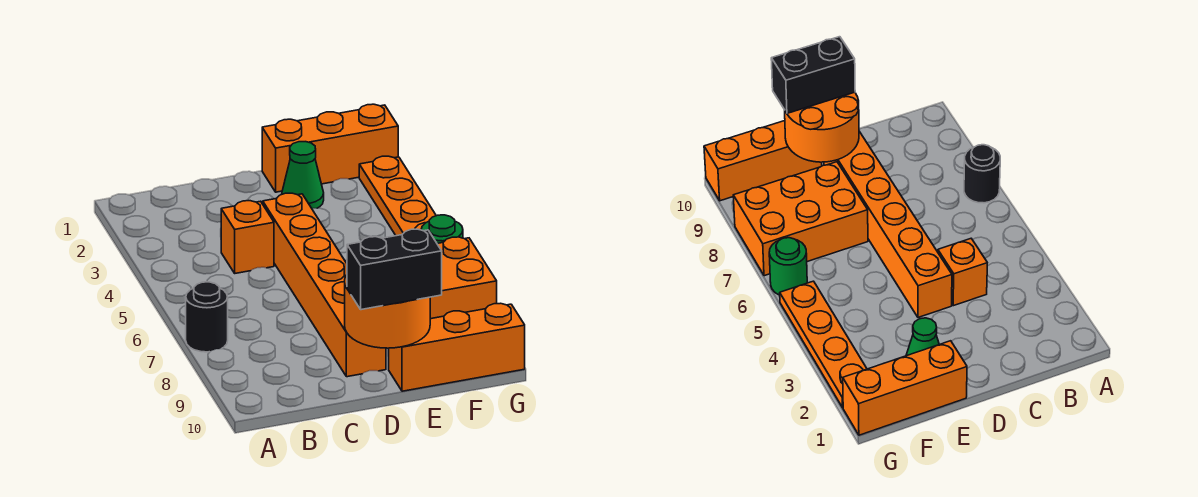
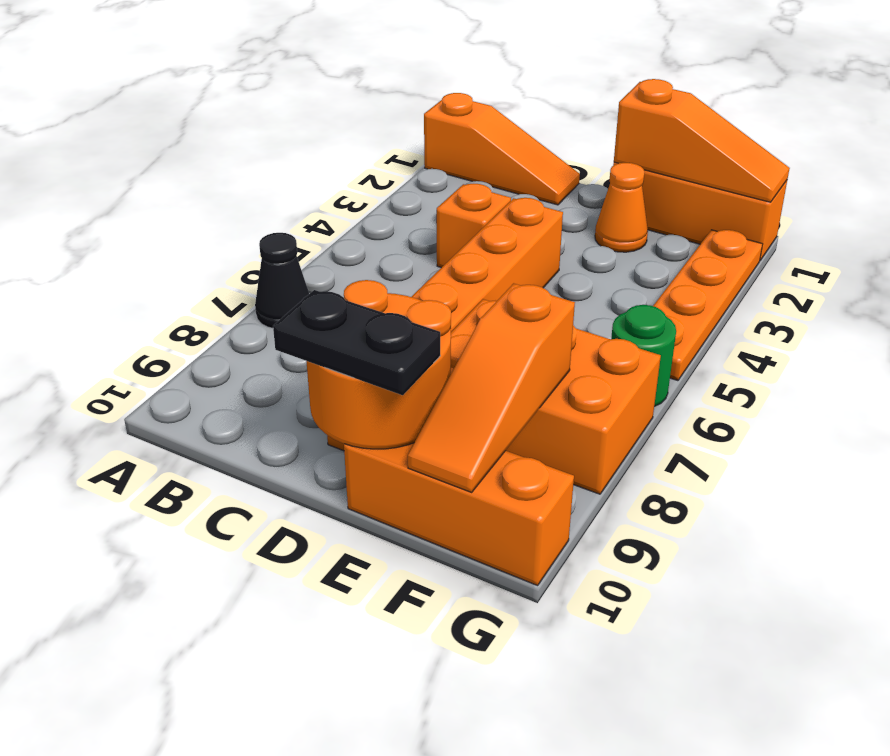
none -> orange slope A1:C1 level 1 top A
black round brick A7 level 1 -> black cone A7 level 1
black brick D10:E10 level 3 -> black plate D10:E10 level 3
none -> orange slope E1:G1 level 2 top E
green cone E2 level 1 -> orange cone E2 level 1
none -> orange slope F8:F10 level 2 top 8

